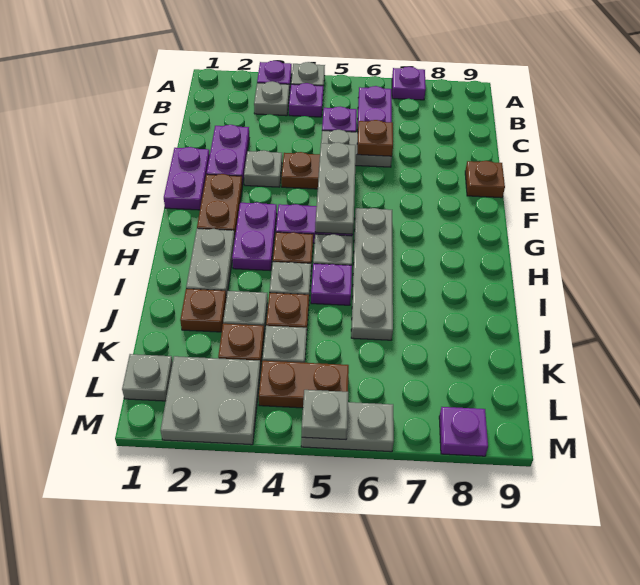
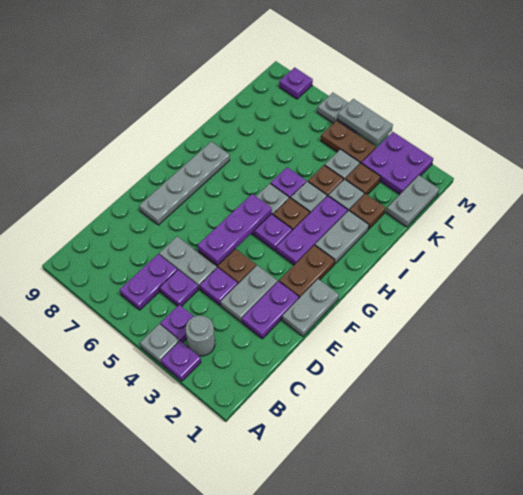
purple plate A7 level 1 -> purple plate D4 level 1
grey plate B3 level 1 -> grey round brick B3 level 1
brown plate D6 level 2 -> none
purple plate E1:F1 level 1 -> grey plate E1:F1 level 1
grey plate E3 level 1 -> grey plate D3:E3 level 1
grey plate E5:G5 level 2 -> purple plate E5:G5 level 2
brown plate E9 level 1 -> none
purple plate G3:H3 level 1 -> purple plate G3:I3 level 1
grey plate G6:J6 level 1 -> grey plate E8:H8 level 1
grey plate L1 level 1 -> grey plate K1:L1 level 1
grey plate L2:M3 level 1 -> purple plate L2:M3 level 1
grey plate M5 level 2 -> grey plate M4:M5 level 2

